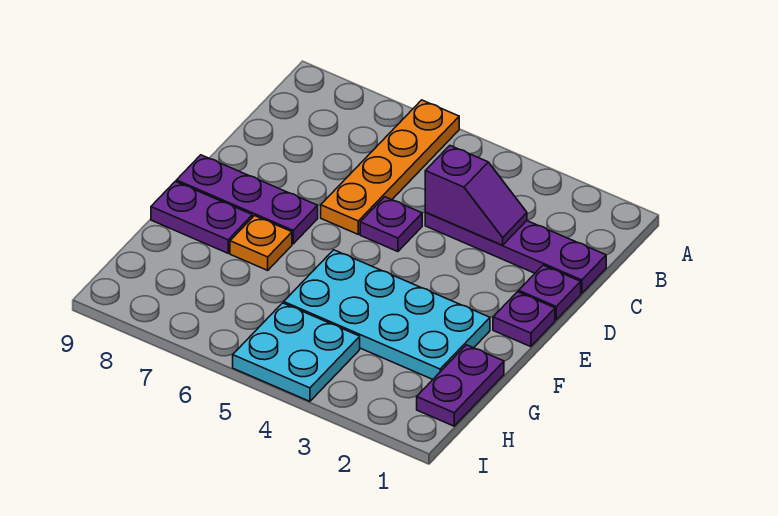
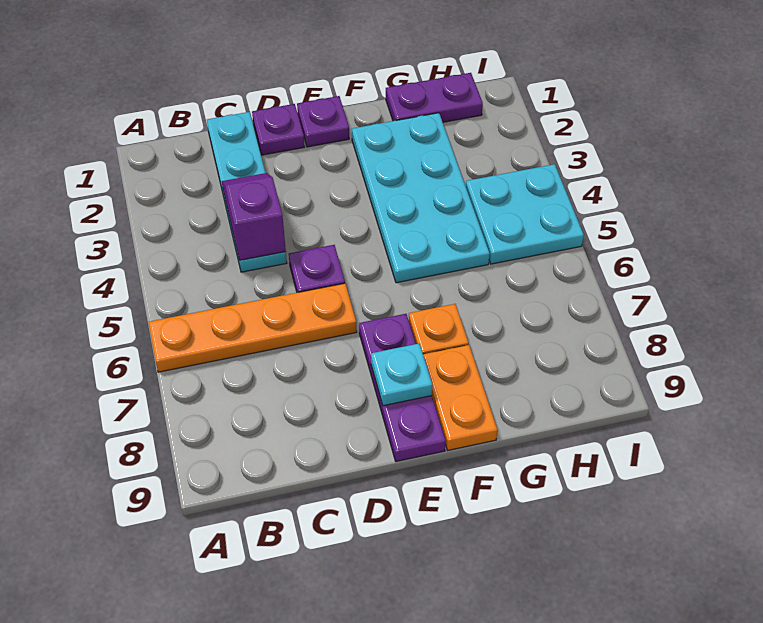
purple plate C1:C4 level 1 -> cyan plate C1:C4 level 1
none -> cyan plate E8 level 2
purple plate F8:F9 level 1 -> orange plate F8:F9 level 1

